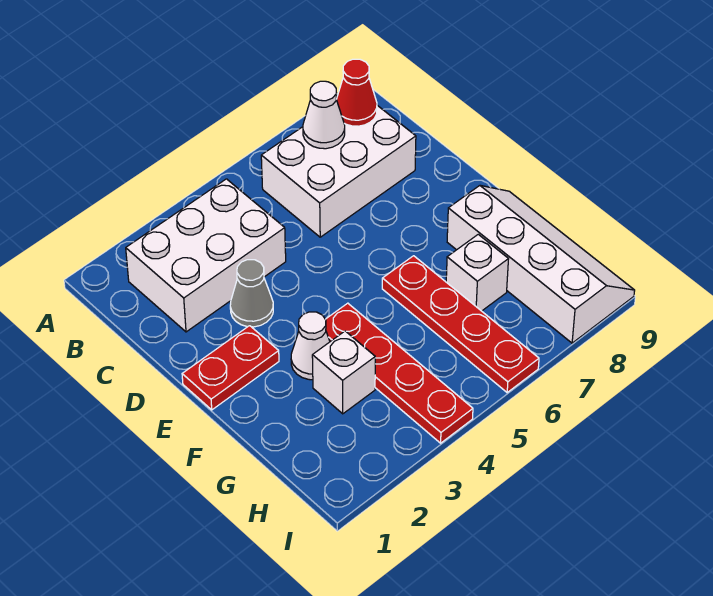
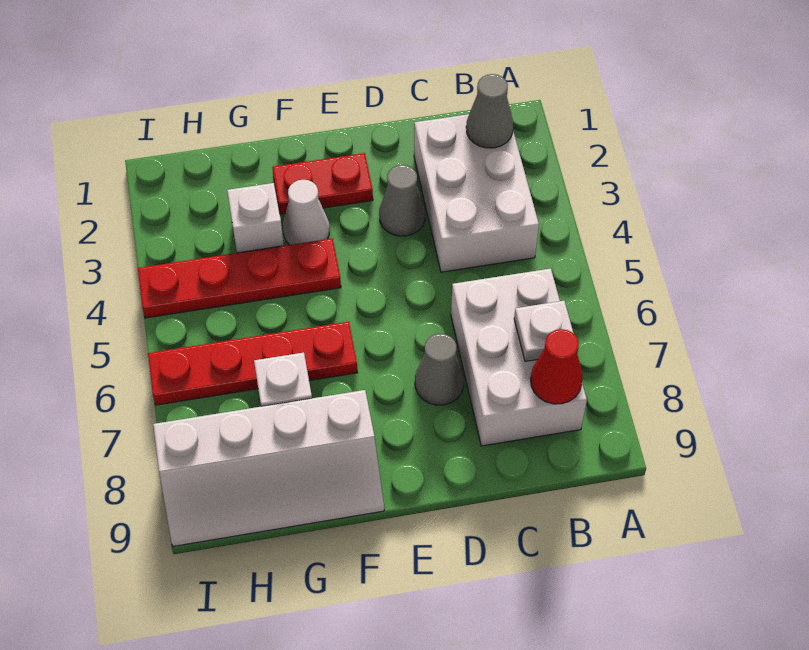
none -> grey cone B2 level 2
white cone B7 level 2 -> white plate B7 level 2
none -> grey cone D7 level 1
red plate E1:E2 level 1 -> red plate E2:F2 level 1

